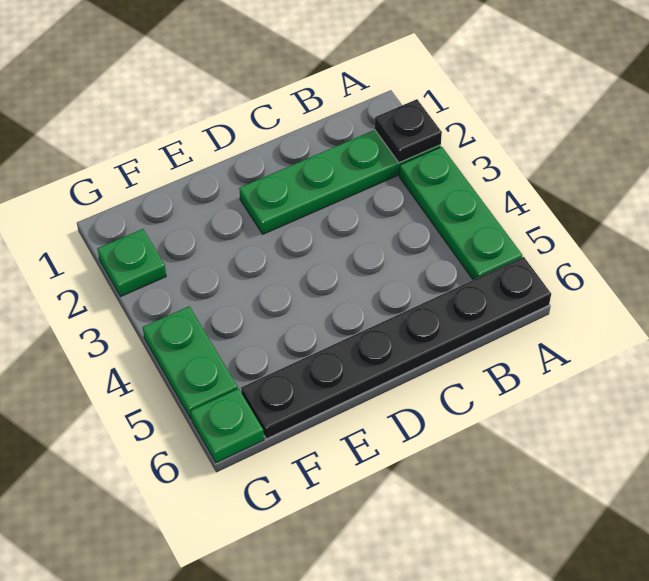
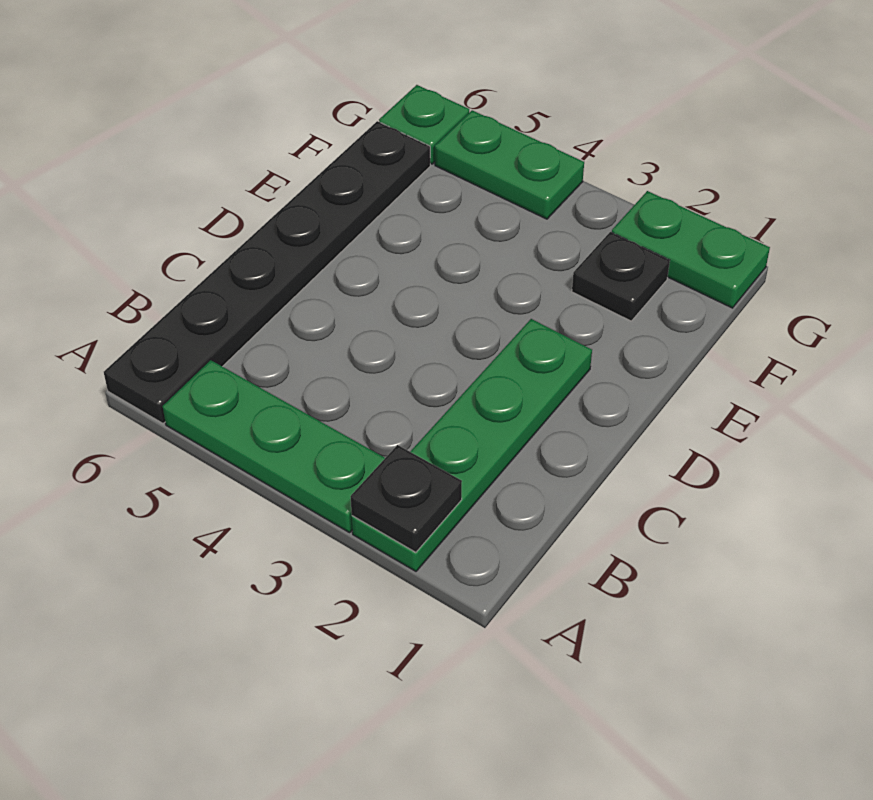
none -> black plate F2 level 1
green plate G2 level 1 -> green plate G1:G2 level 1

